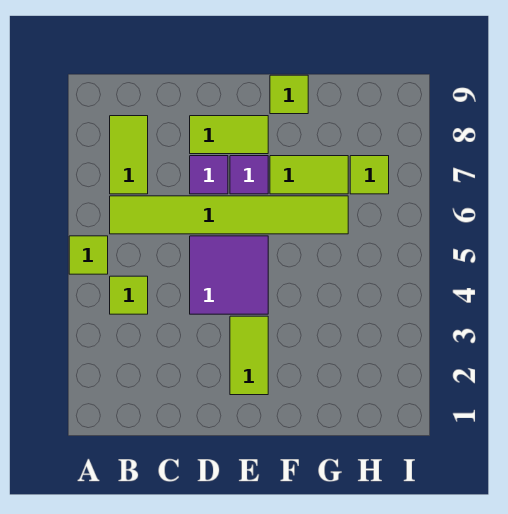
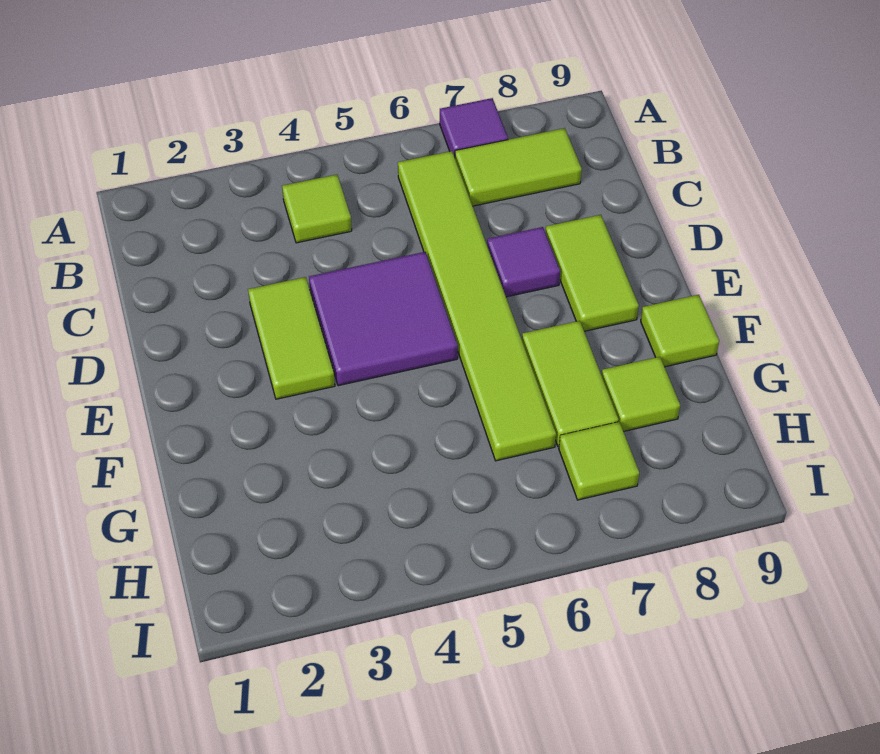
lime tile A5 level 1 -> lime tile G8 level 1
lime tile E2:E3 level 1 -> lime tile D3:E3 level 1
purple tile E7 level 1 -> purple tile A7 level 1

